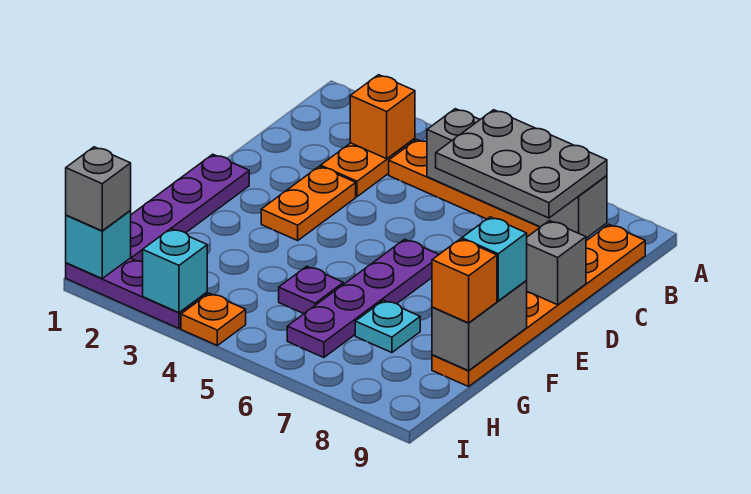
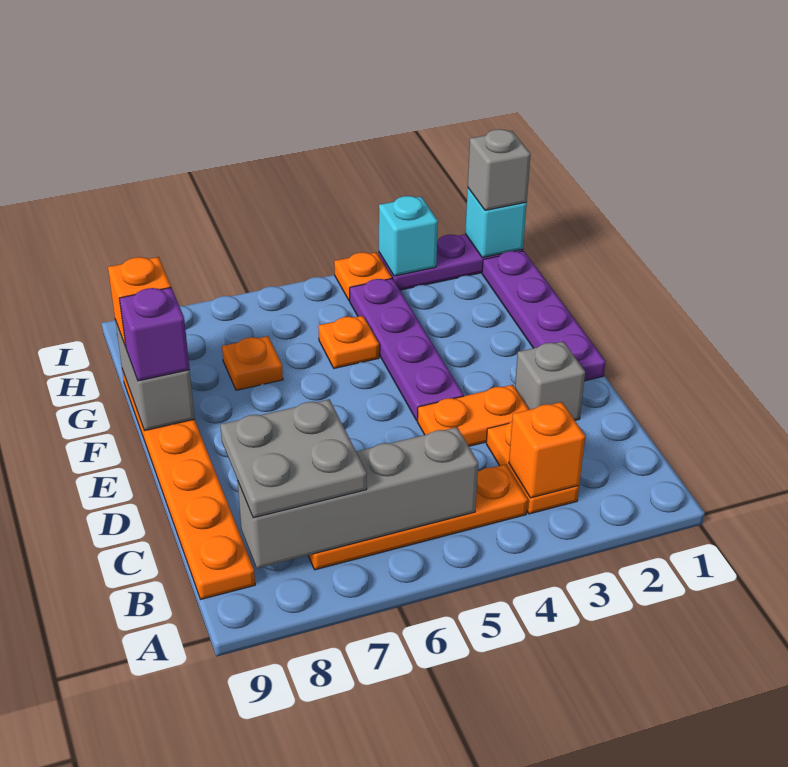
grey plate B6:C8 level 3 -> grey plate B7:C8 level 3
orange plate D3:E3 level 1 -> orange plate D3:D4 level 1
grey brick D9 level 2 -> grey brick D2 level 1
purple plate E6:H6 level 1 -> purple plate E4:H4 level 1
cyan brick F9 level 3 -> purple brick F9 level 3
purple plate G5 level 1 -> orange plate G5 level 1
cyan plate G7 level 1 -> orange plate G7 level 1

